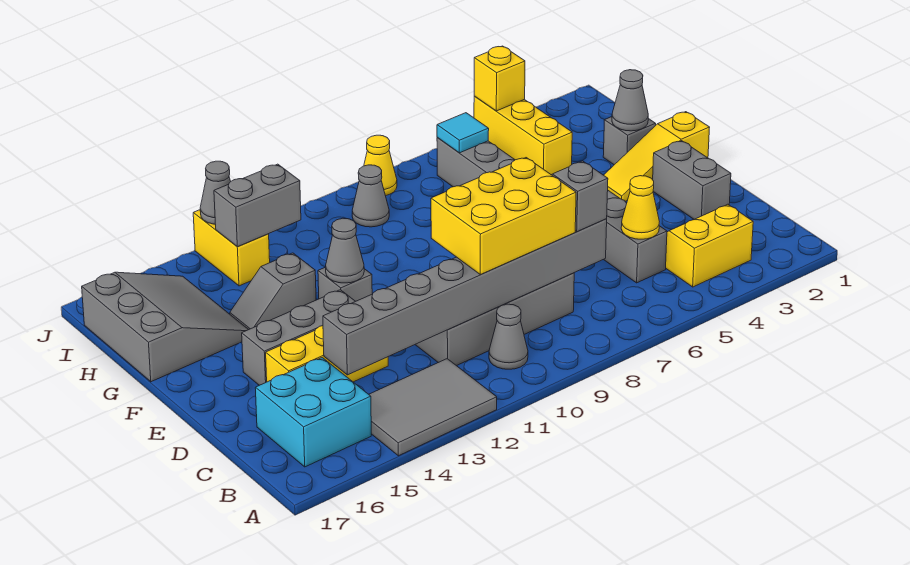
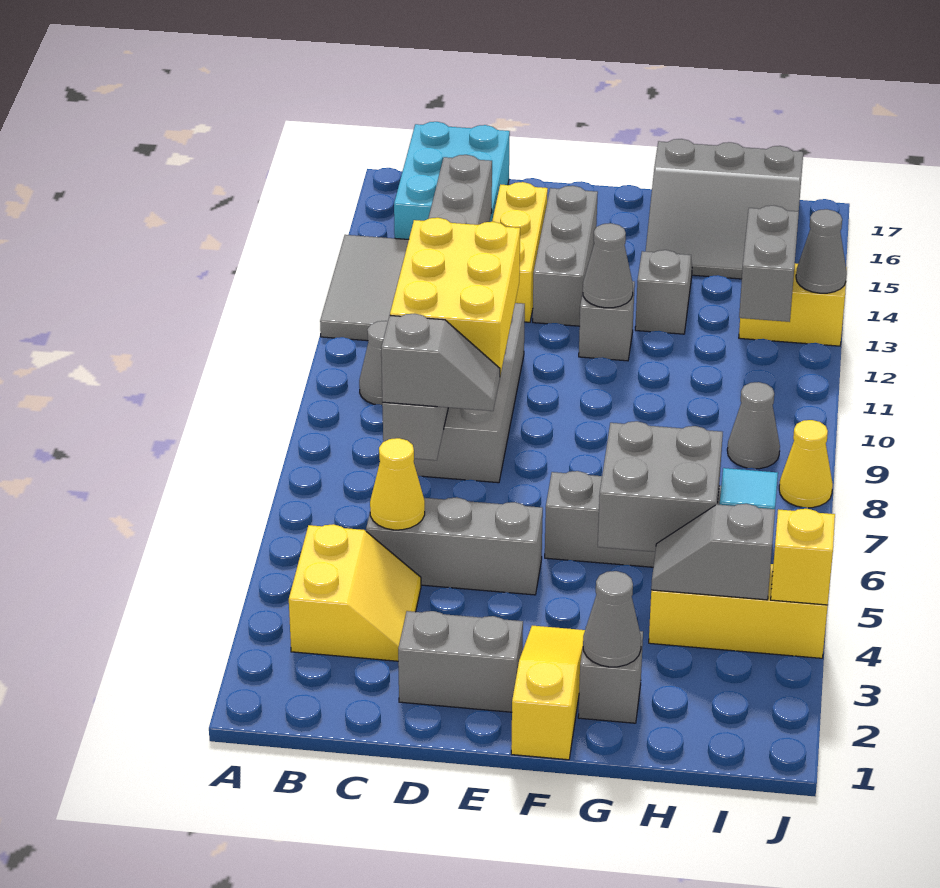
cyan brick B15:C16 level 1 -> cyan brick B15:C17 level 1
none -> grey brick G5:H6 level 2
none -> grey slope H4:I4 level 2 top I

